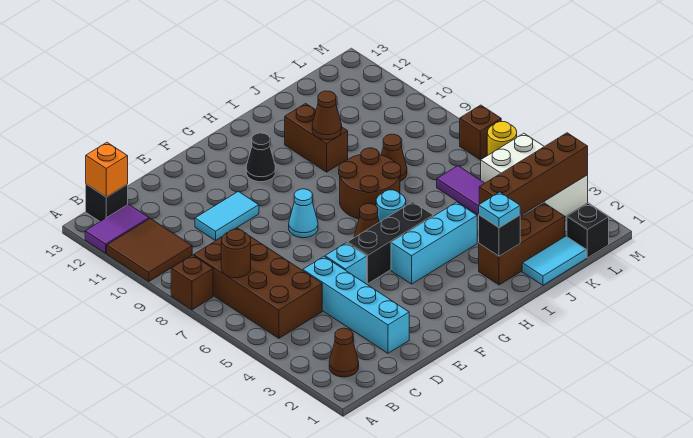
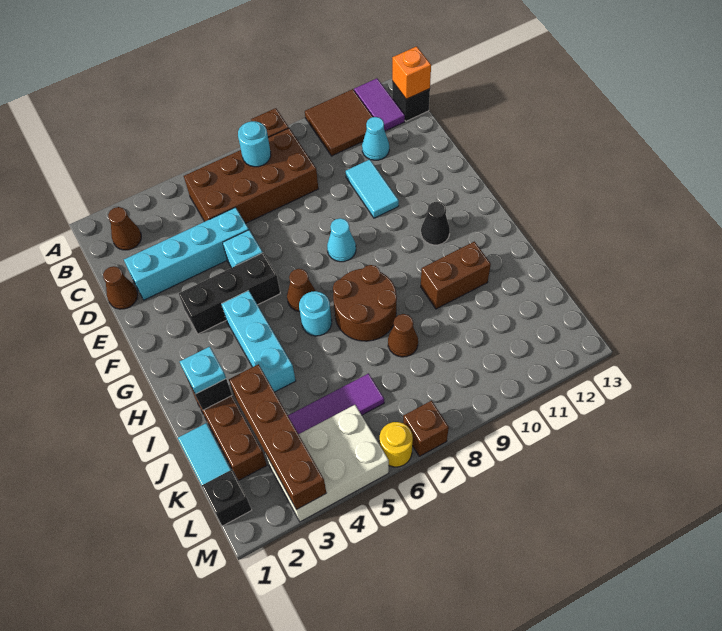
brown round brick B7 level 2 -> cyan round brick B7 level 2
none -> cyan cone C11 level 1
black brick F5:H5 level 1 -> black brick F3:F5 level 1
brown cone I10 level 2 -> brown cone D1 level 1

